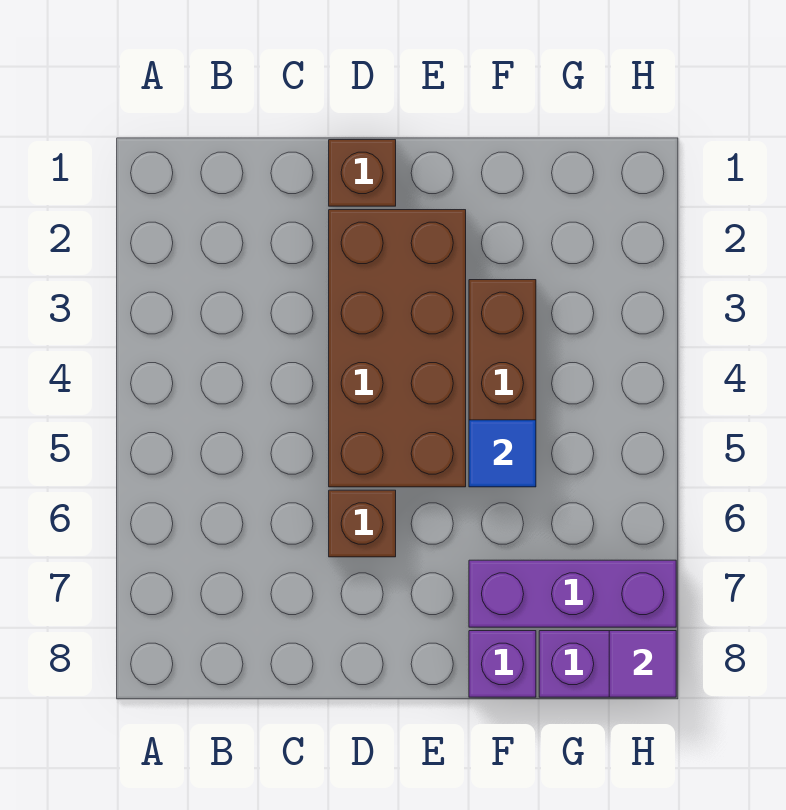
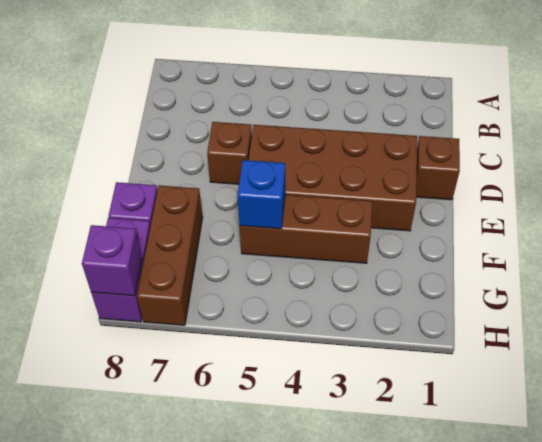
blue tile F5 level 2 -> blue brick F5 level 2
purple brick F7:H7 level 1 -> brown brick F7:H7 level 1
purple tile H8 level 2 -> purple brick H8 level 2

